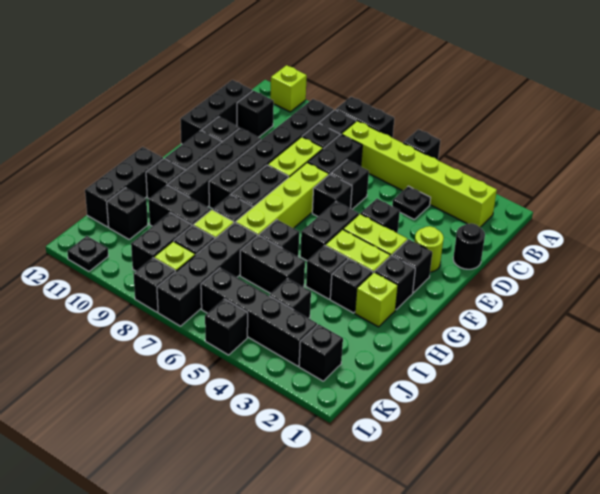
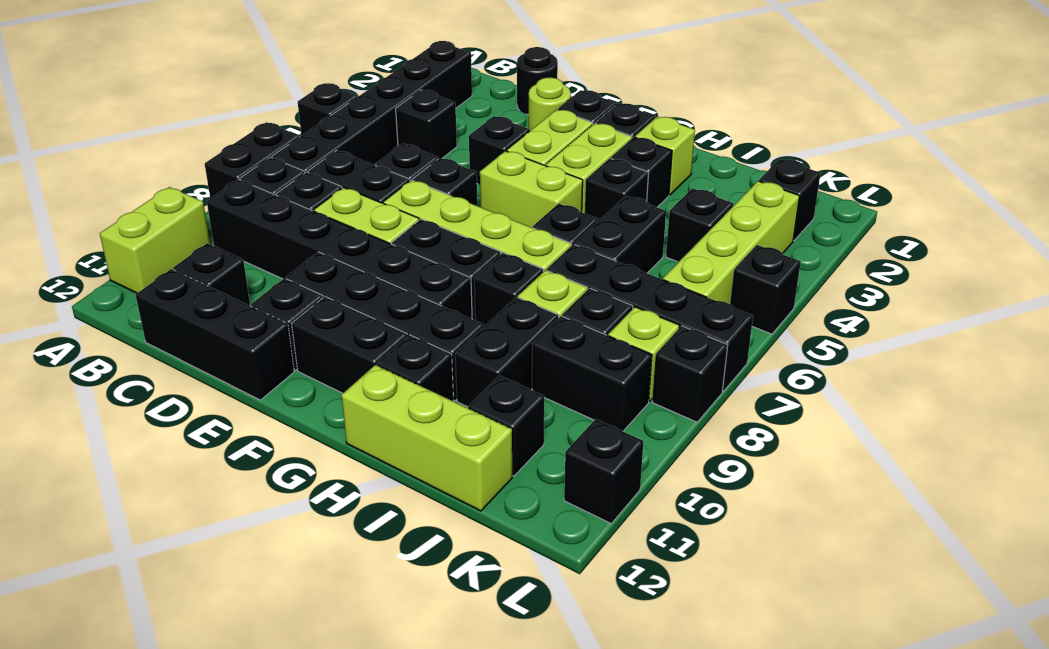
lime brick A11 level 1 -> lime brick A10:A11 level 1
lime brick B2:B7 level 1 -> black brick B2:B7 level 1
black plate C4 level 1 -> black brick C4 level 1
black brick F5:G5 level 1 -> lime brick F5:G5 level 1
black brick H12:J12 level 1 -> lime brick H12:J12 level 1
black brick K3:K6 level 1 -> lime brick K3:K6 level 1
black plate L11 level 1 -> black brick L11 level 1

